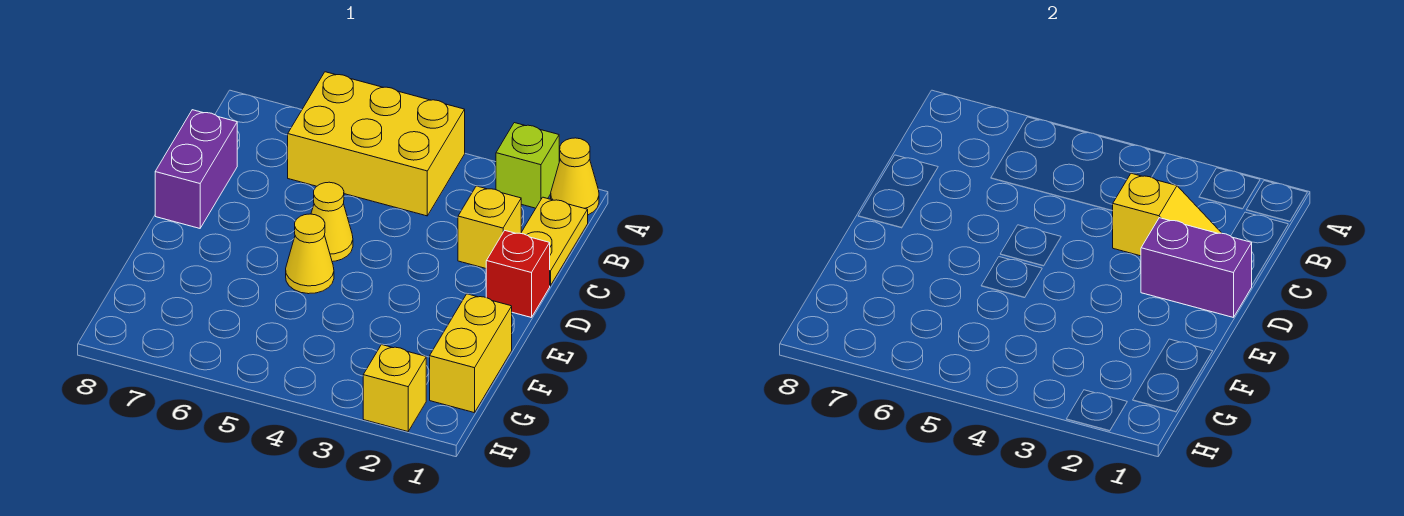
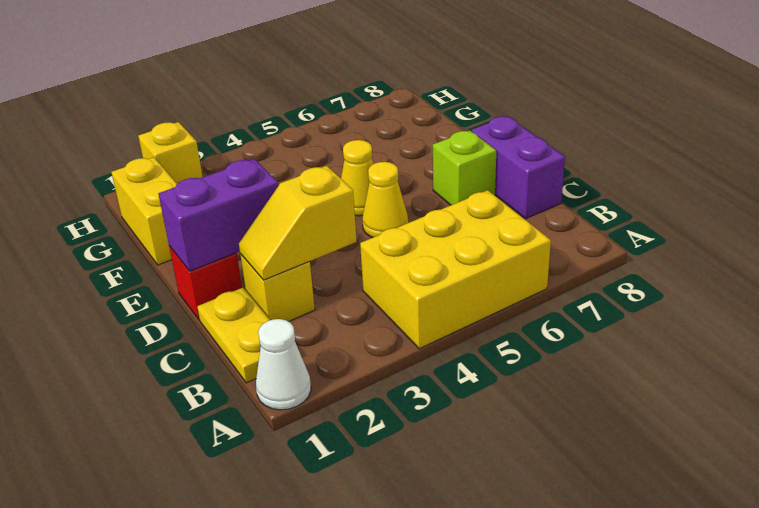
yellow cone A1 level 1 -> white cone A1 level 1
lime brick A2 level 1 -> lime brick D7 level 1

